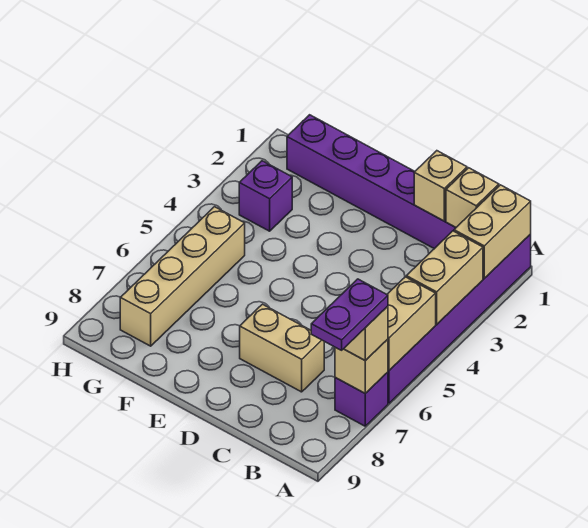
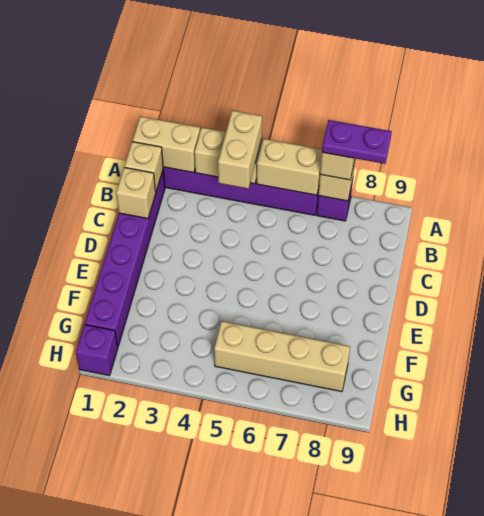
tan brick C7:D7 level 1 -> tan brick A4:B4 level 3
purple brick G3 level 1 -> purple brick H1 level 1

